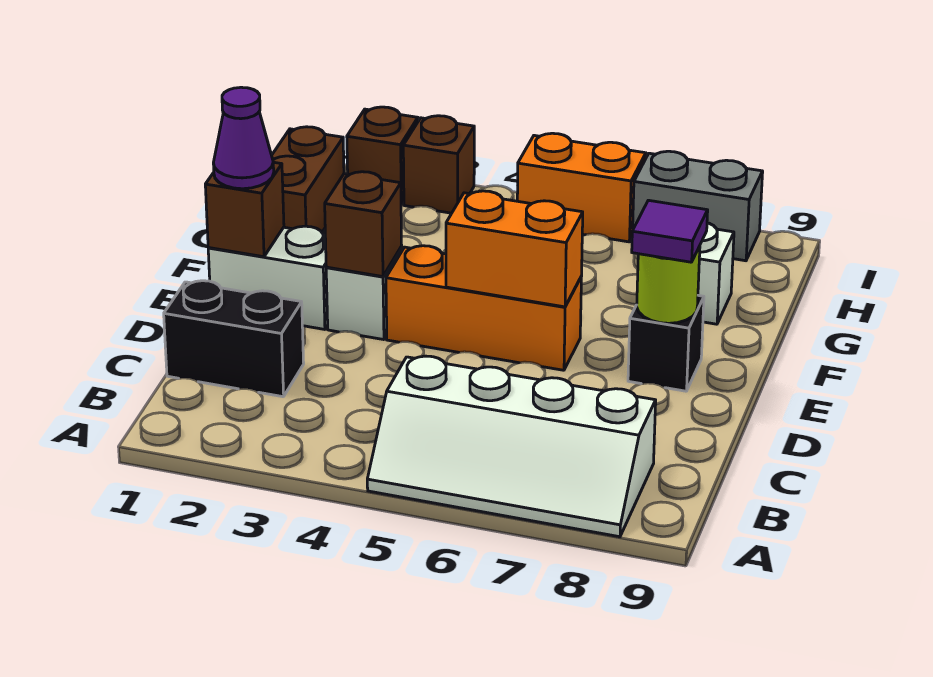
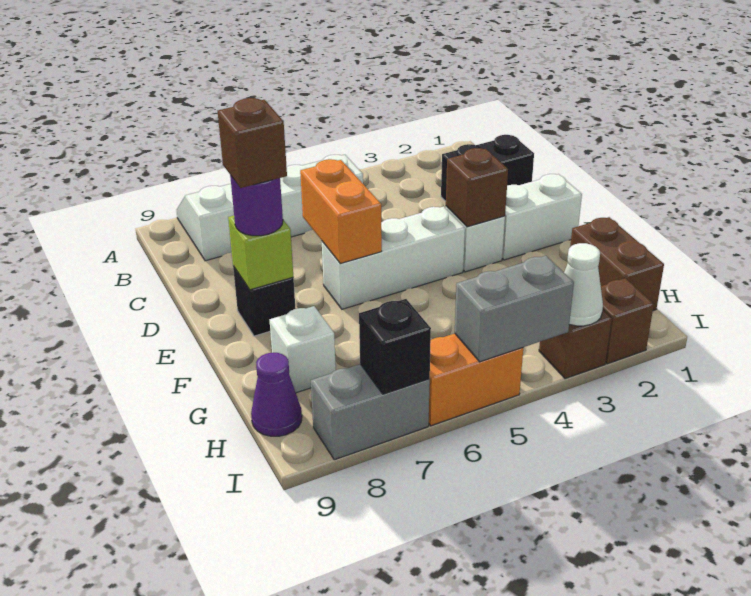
brown brick E1 level 2 -> brown brick E8 level 4
purple cone E1 level 3 -> purple cone H9 level 1
orange brick E4:E6 level 1 -> white brick E4:E6 level 1
orange brick E5:E6 level 2 -> orange brick D6:E6 level 2
lime round brick E8 level 2 -> lime brick E8 level 2
purple tile E8 level 3 -> purple round brick E8 level 3
none -> white cone I3 level 2
none -> grey brick I4:I5 level 2
none -> black brick I7 level 2

